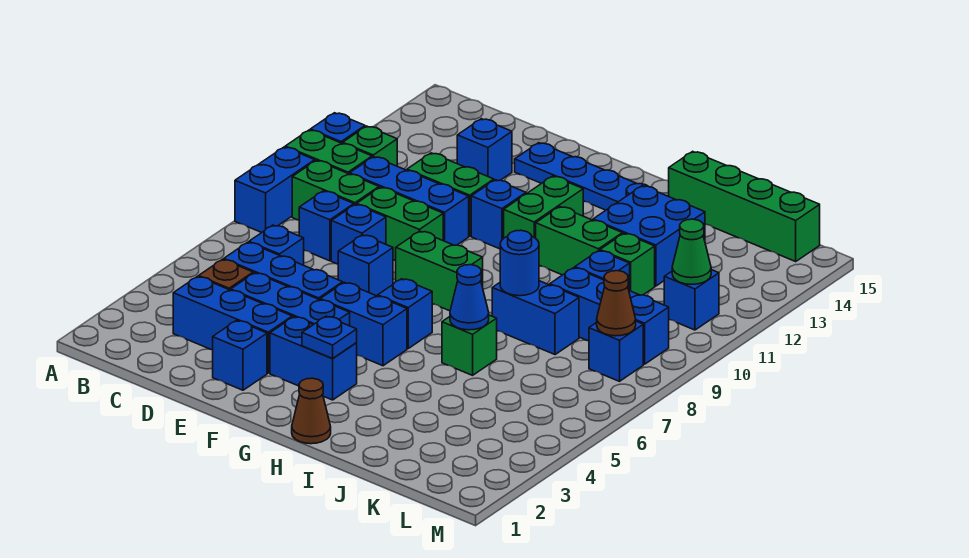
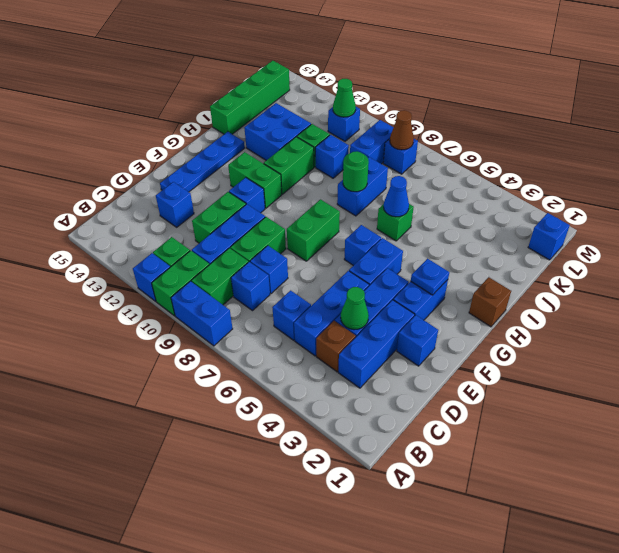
none -> green cone D4 level 2
blue brick E7 level 1 -> blue brick L1 level 1
brown cone H1 level 1 -> brown brick H1 level 1
blue round brick I8 level 2 -> green round brick I8 level 2
blue brick J9:L9 level 1 -> blue brick K9:L9 level 1

